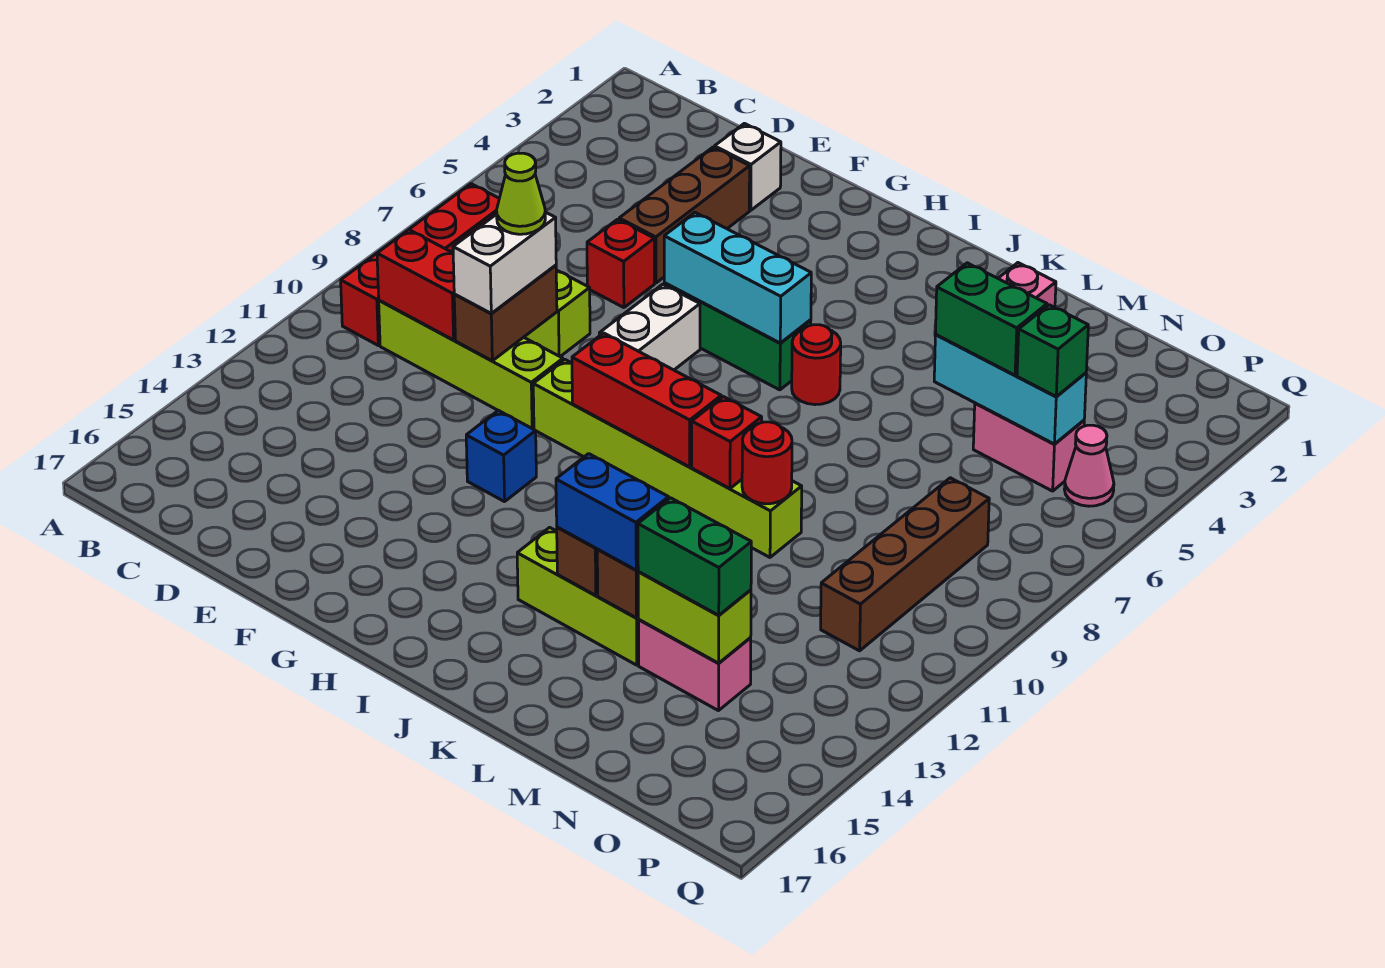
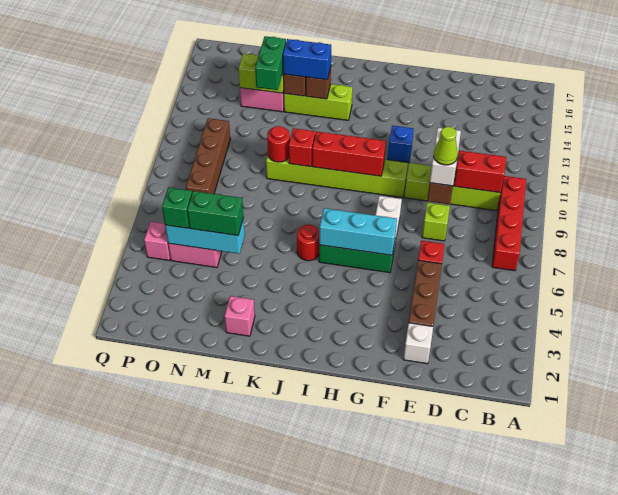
green brick M14:N14 level 3 -> green brick M13:M14 level 3
pink cone P5 level 1 -> pink brick P5 level 1

